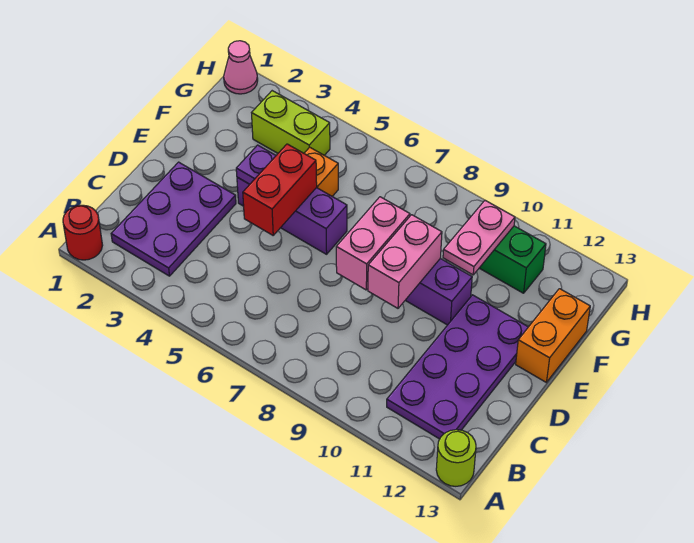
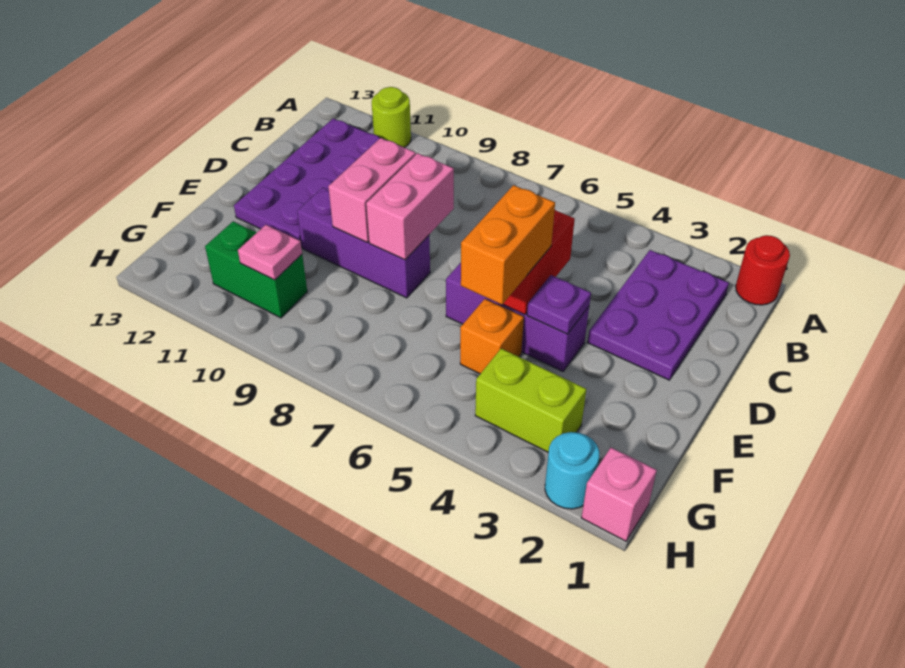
lime round brick A13 level 1 -> lime round brick A11 level 1
orange brick E13:F13 level 1 -> orange brick E5:F5 level 3
pink plate F10:G10 level 2 -> pink plate G10 level 2
pink cone H1 level 1 -> pink brick H1 level 1
none -> cyan round brick H2 level 1

